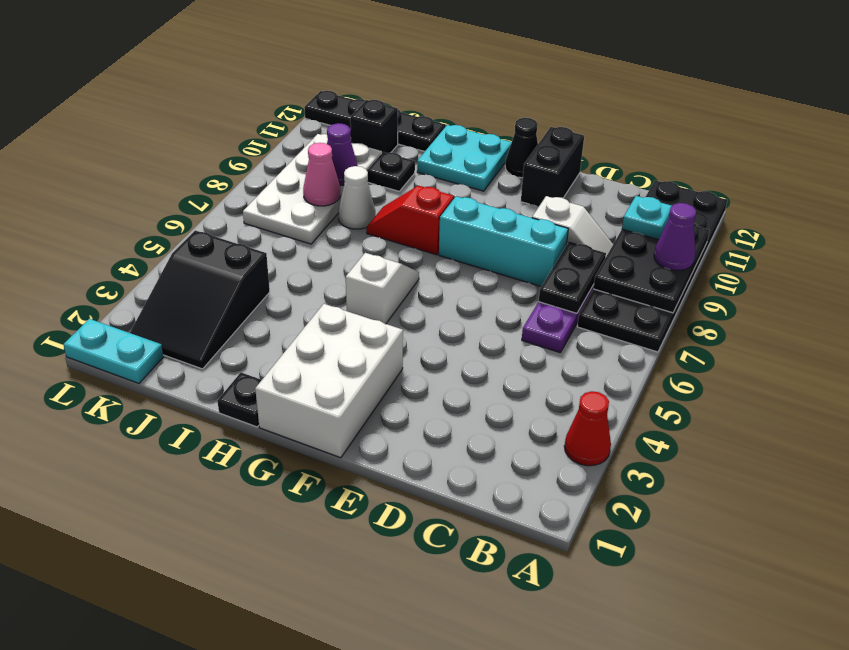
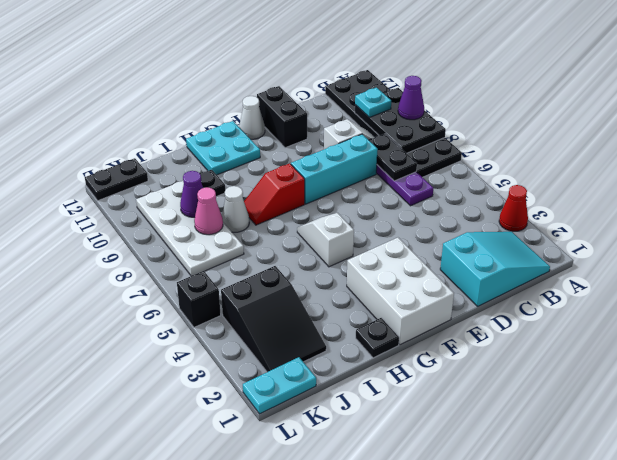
none -> cyan slope B1:D2 level 1 top D
black cone F12 level 1 -> white cone F12 level 1
black plate I12:L12 level 1 -> black plate K12:L12 level 1
black brick J11 level 1 -> black brick L5 level 1

